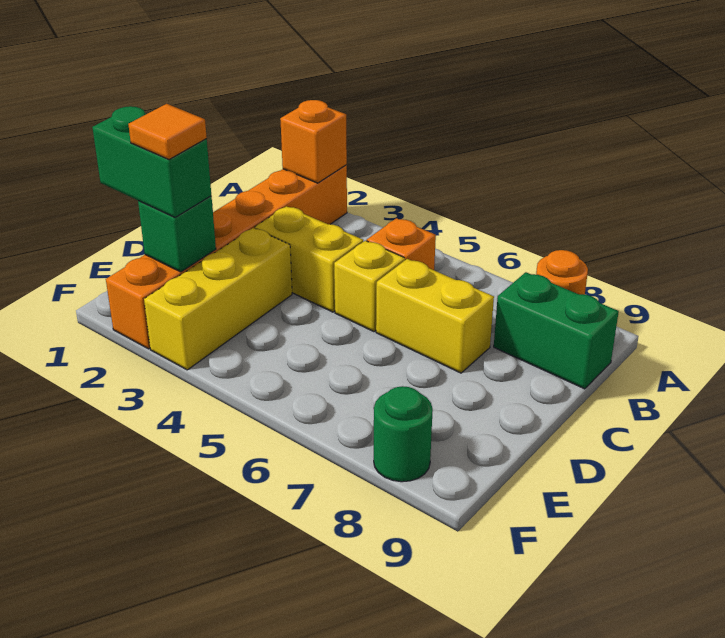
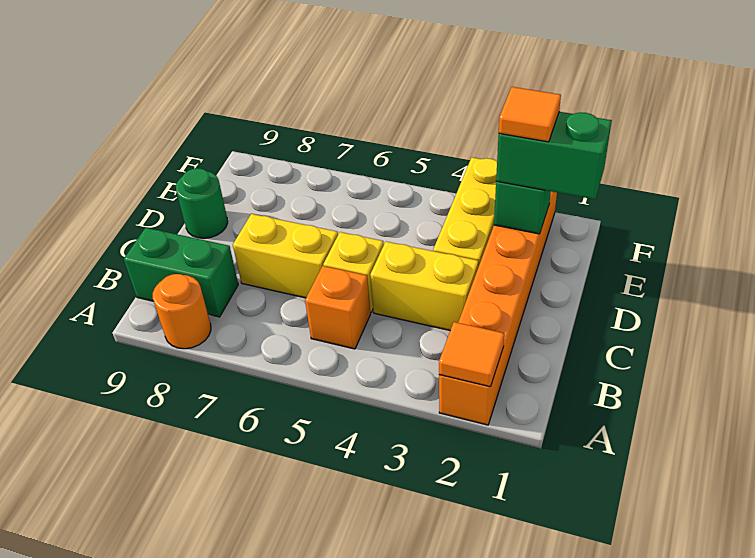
orange brick A2 level 2 -> orange tile A2 level 2
green round brick F8 level 1 -> green round brick D9 level 1

